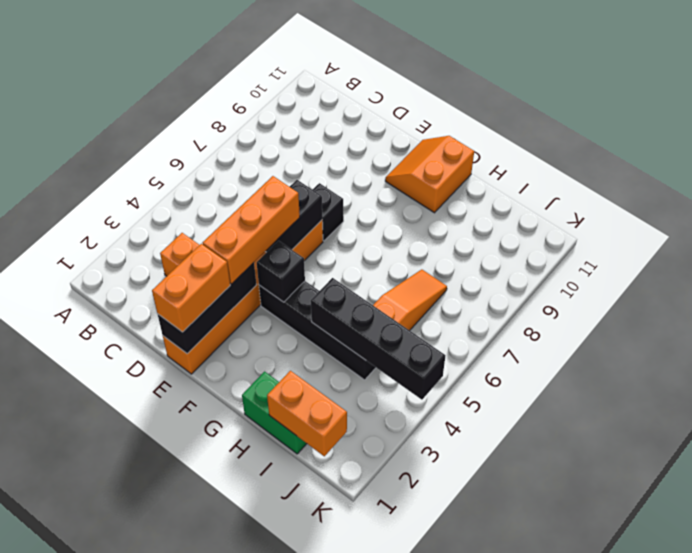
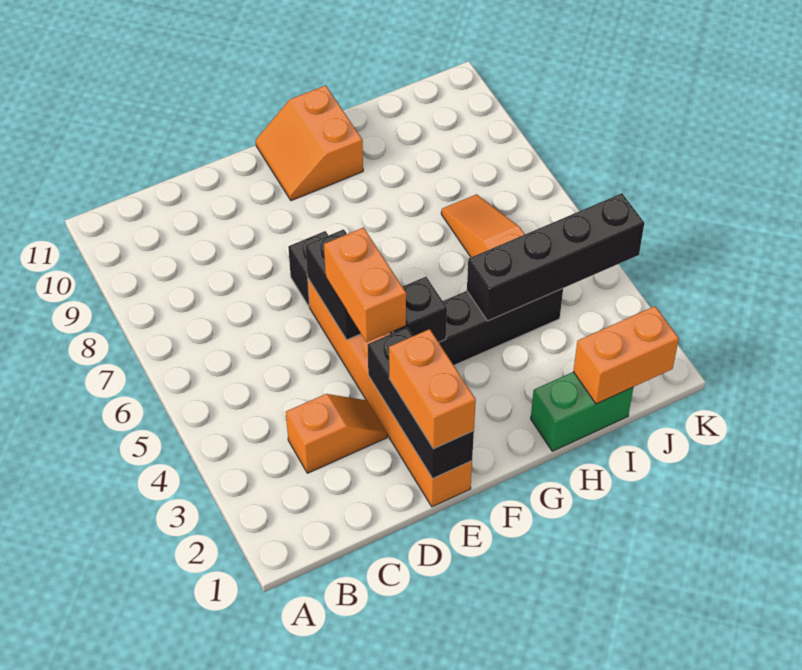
orange brick E3:E5 level 3 -> orange brick E4:E5 level 3

